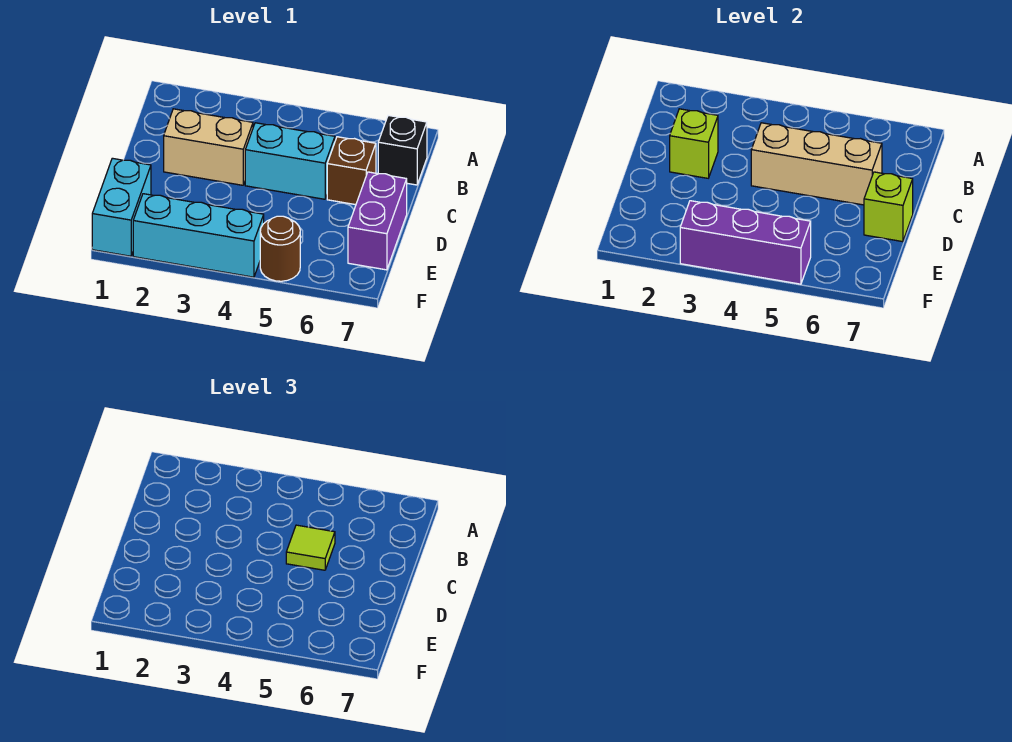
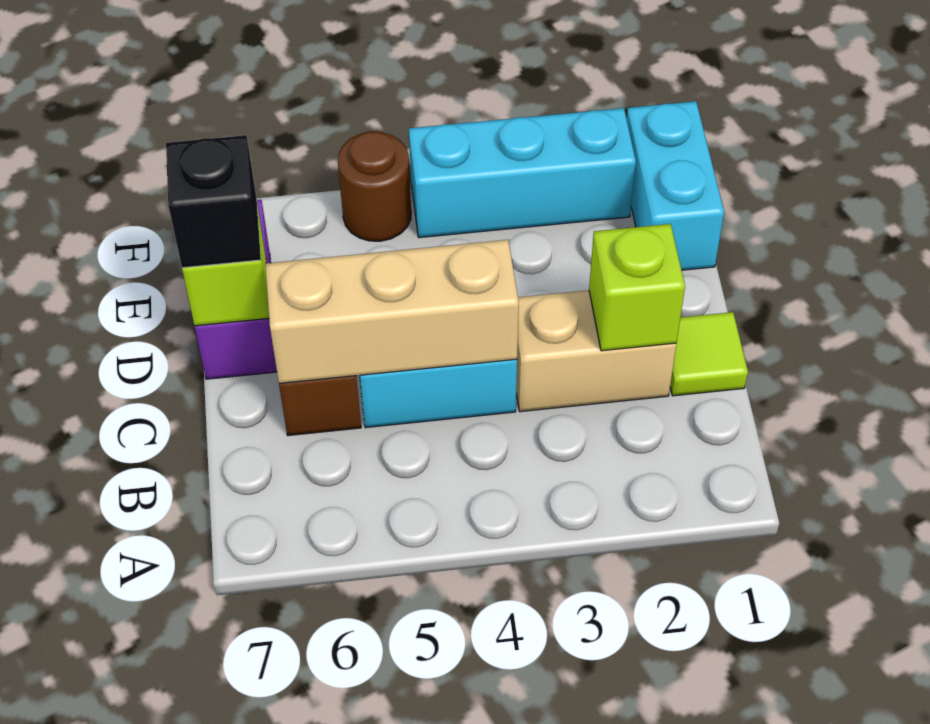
black brick B7 level 1 -> black brick D7 level 3
lime tile C5 level 3 -> lime tile C1 level 1
purple brick F3:F5 level 2 -> none

